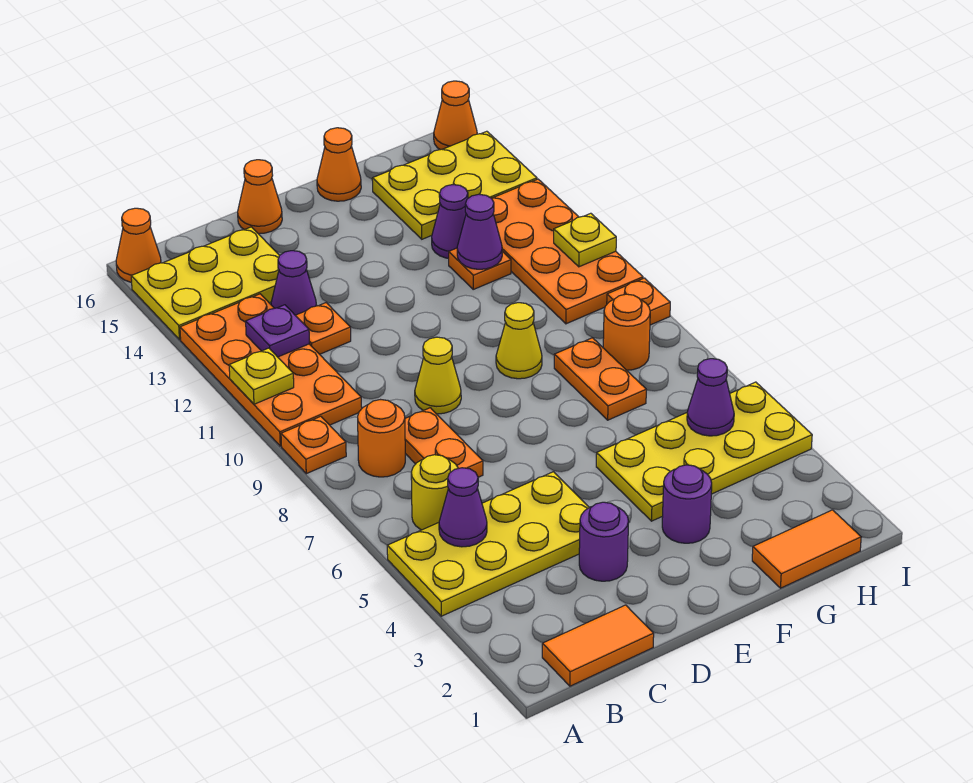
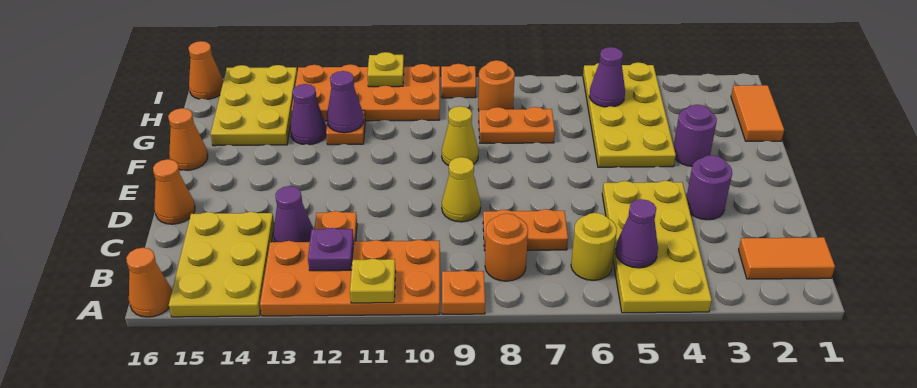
orange tile B1:C1 level 1 -> orange tile B1:B2 level 1

